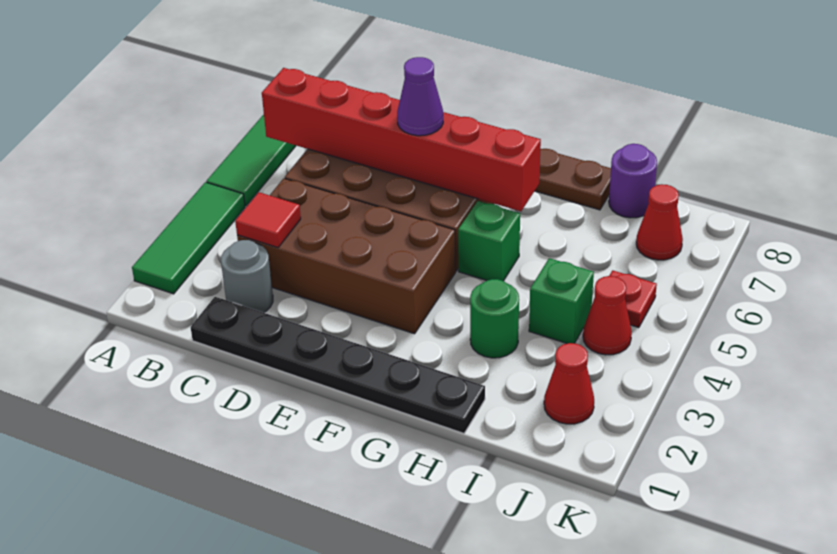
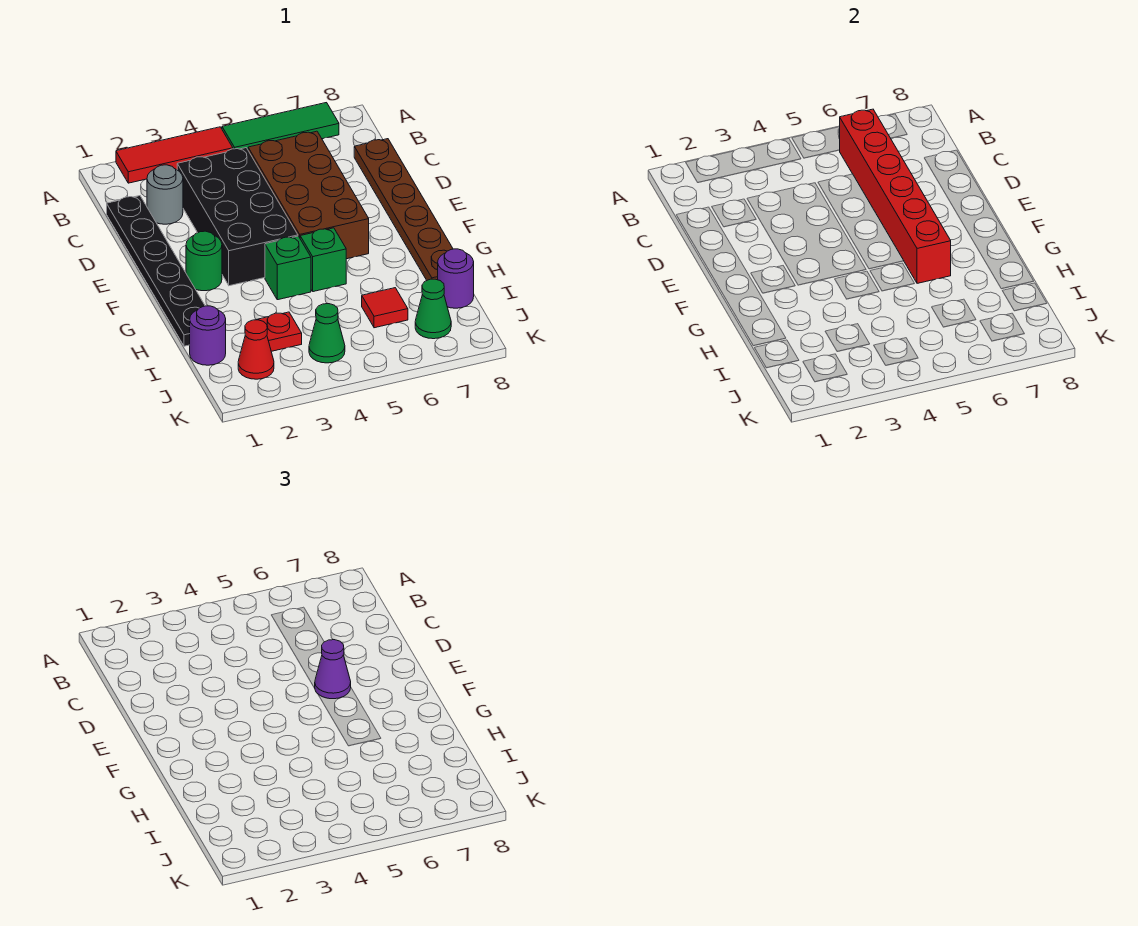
green tile A2:A4 level 1 -> red tile A2:A4 level 1
brown brick C3:F4 level 1 -> black brick C3:F4 level 1
red tile C3 level 2 -> red tile I6 level 1
green round brick H3 level 1 -> green round brick F2 level 1
none -> purple round brick I1 level 1
green brick I4 level 1 -> green brick G4 level 1
red cone J4 level 1 -> green cone J4 level 1
red plate J5 level 1 -> red plate I3 level 1
red cone J7 level 1 -> green cone J7 level 1

